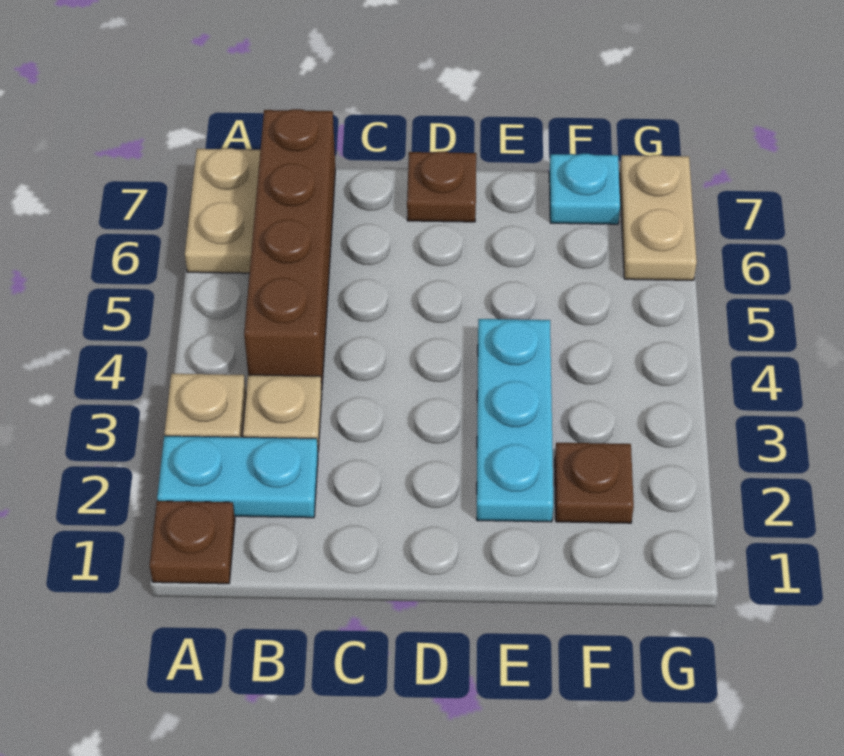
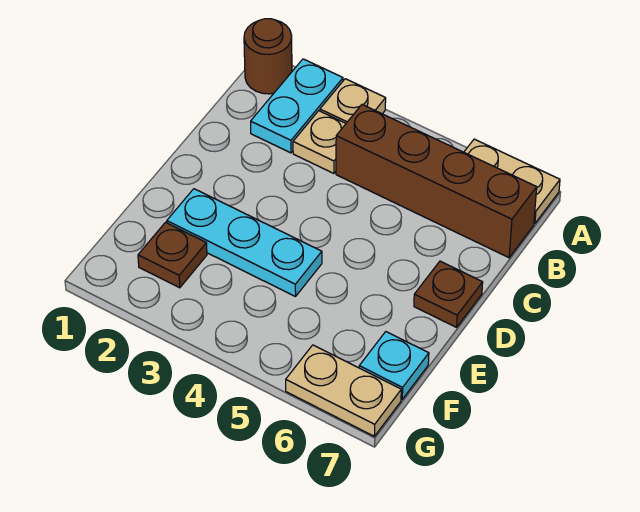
brown plate A1 level 1 -> brown round brick A1 level 1

